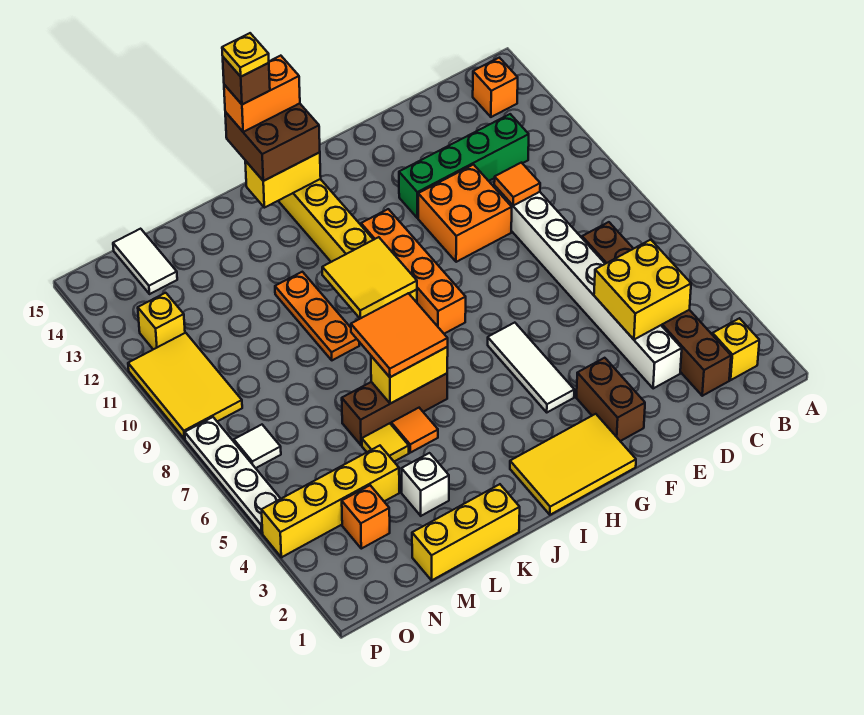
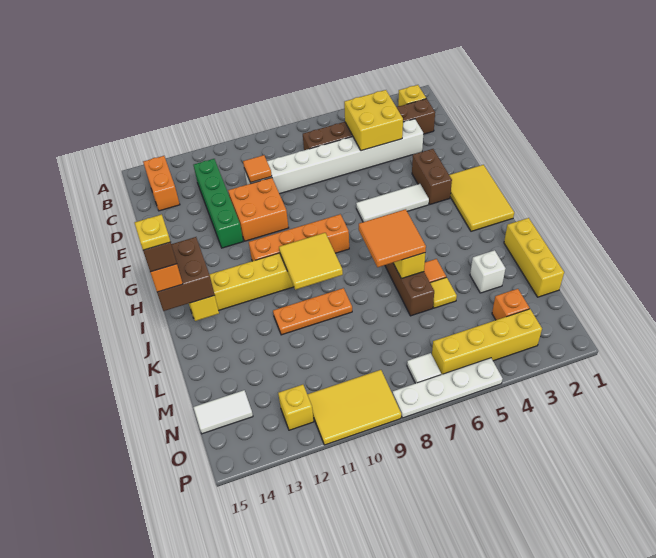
orange brick B14 level 1 -> orange brick B14:C14 level 1
brown brick F2:F3 level 1 -> brown brick F3:G3 level 1
yellow brick M4:P4 level 1 -> yellow brick O3:O6 level 1

